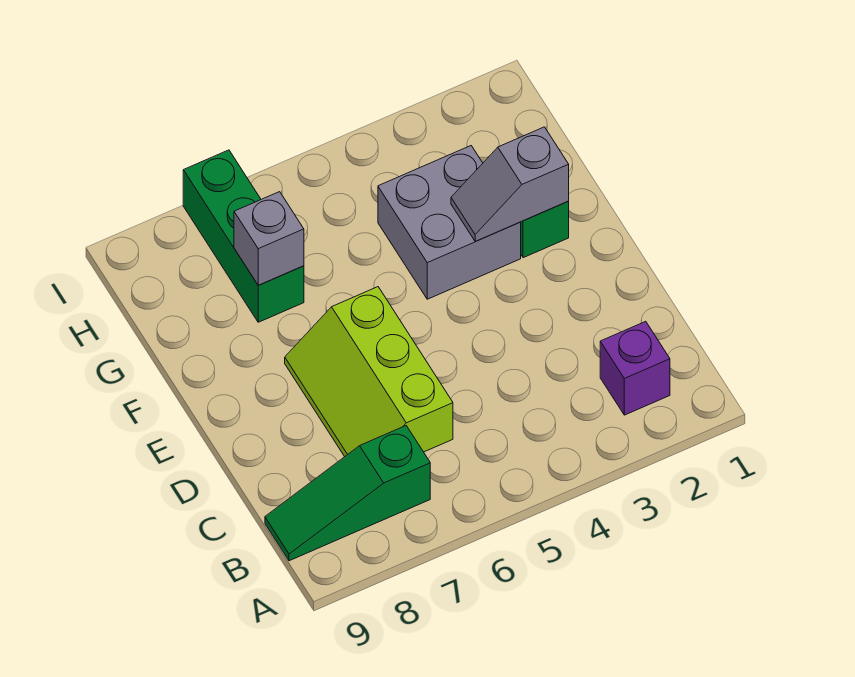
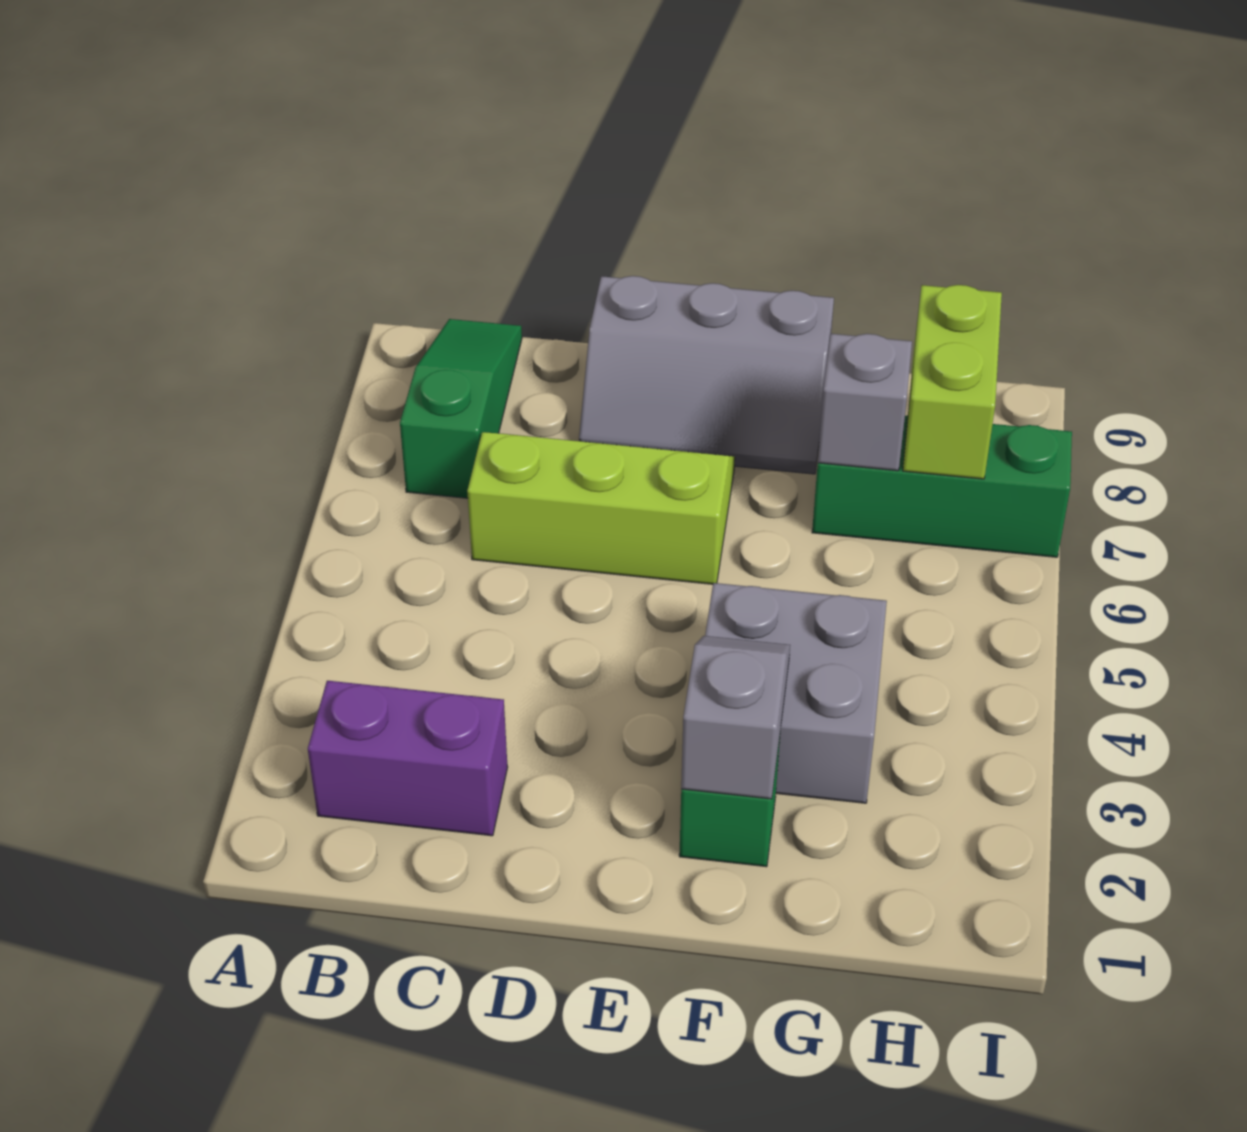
purple brick B2 level 1 -> purple brick B2:C2 level 1
none -> grey slope D8:F9 level 1 top 9
none -> lime brick H7:H8 level 2

